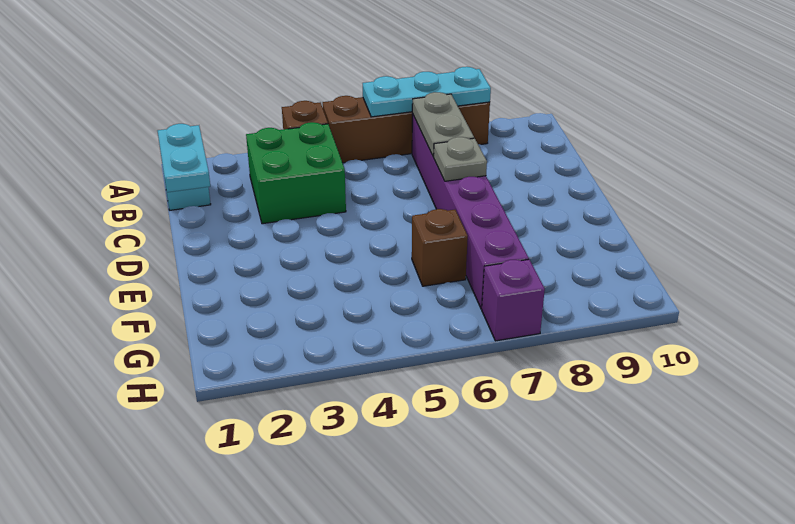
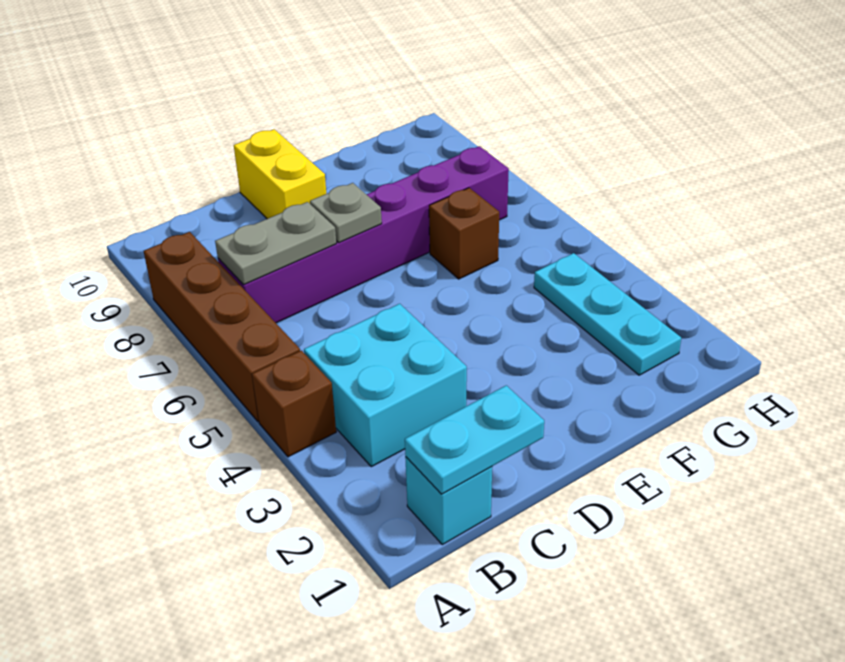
cyan plate A6:A8 level 2 -> cyan plate G2:G4 level 1
green brick B3:C4 level 1 -> cyan brick B3:C4 level 1
none -> yellow brick D9:D10 level 1
purple brick H7 level 1 -> none

